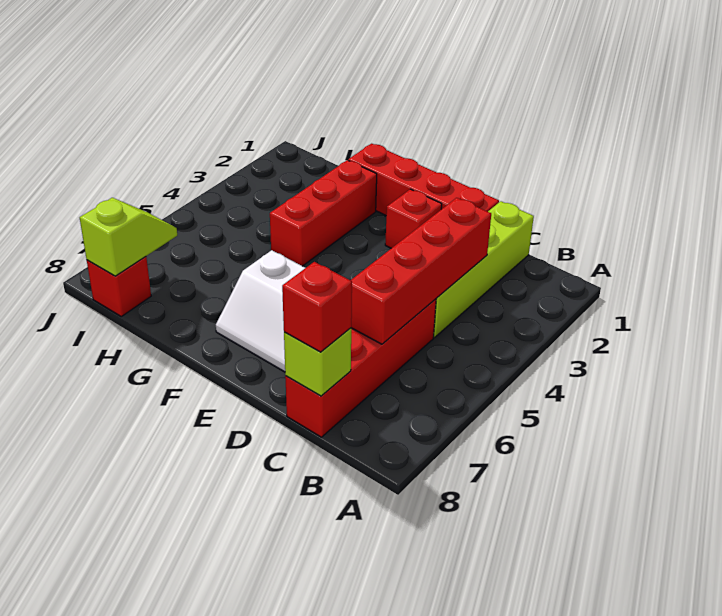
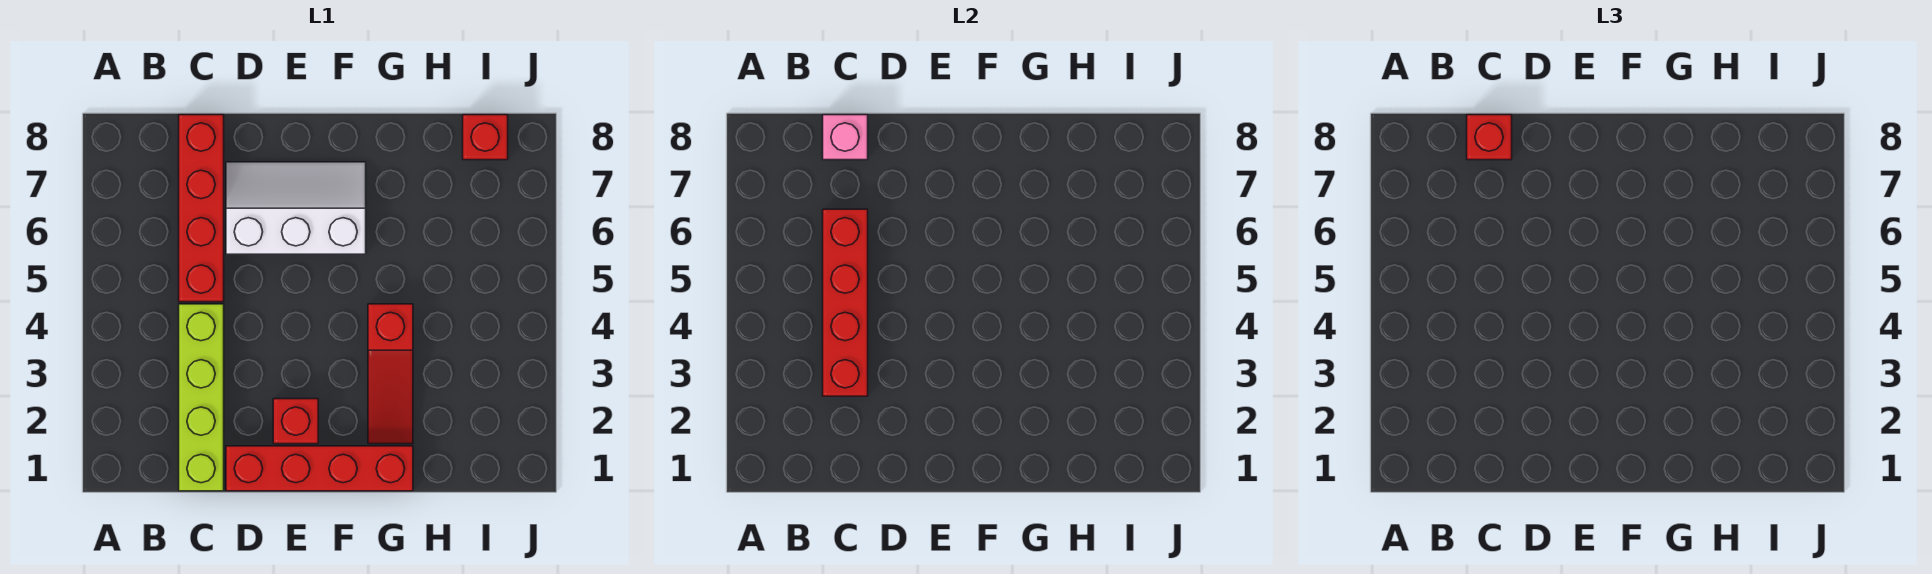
lime brick C8 level 2 -> pink brick C8 level 2
red brick G2:G4 level 1 -> red slope G2:G4 level 1 top 4
lime slope I7:I8 level 2 top 8 -> none

